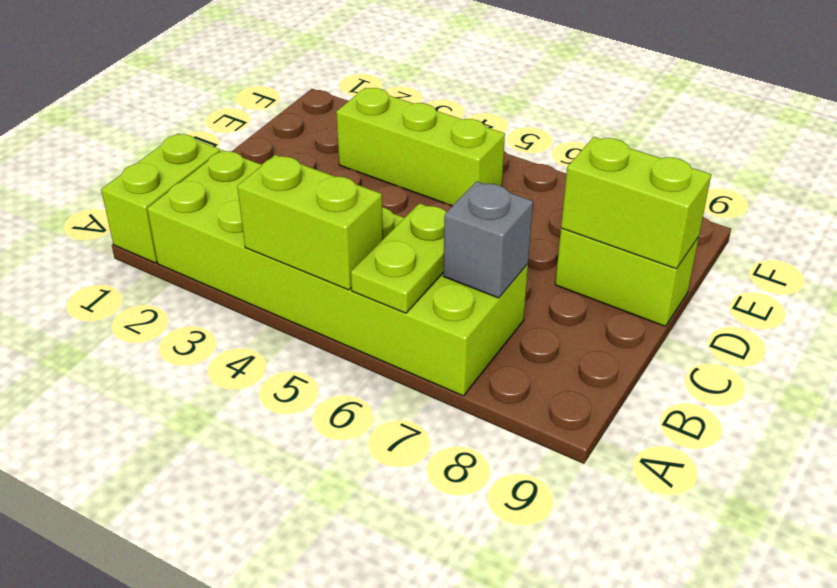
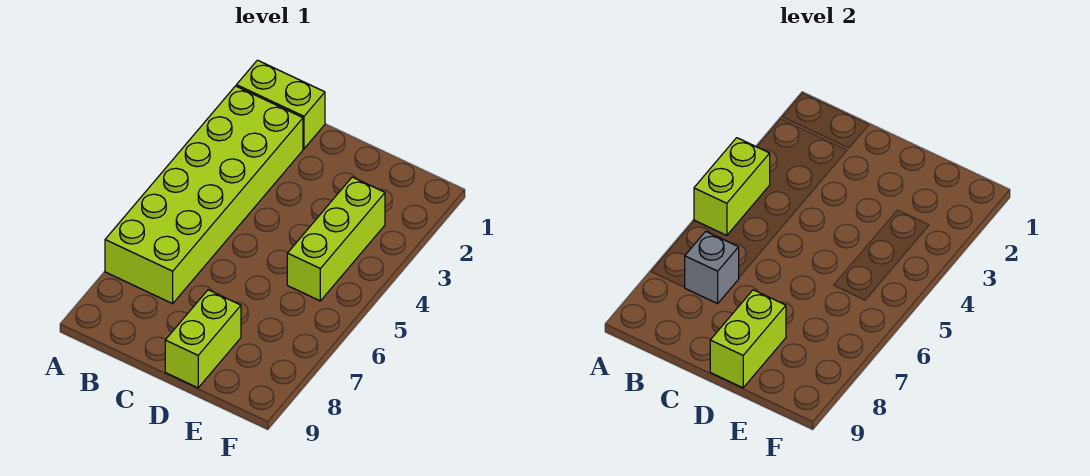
lime plate A6:B6 level 2 -> none

